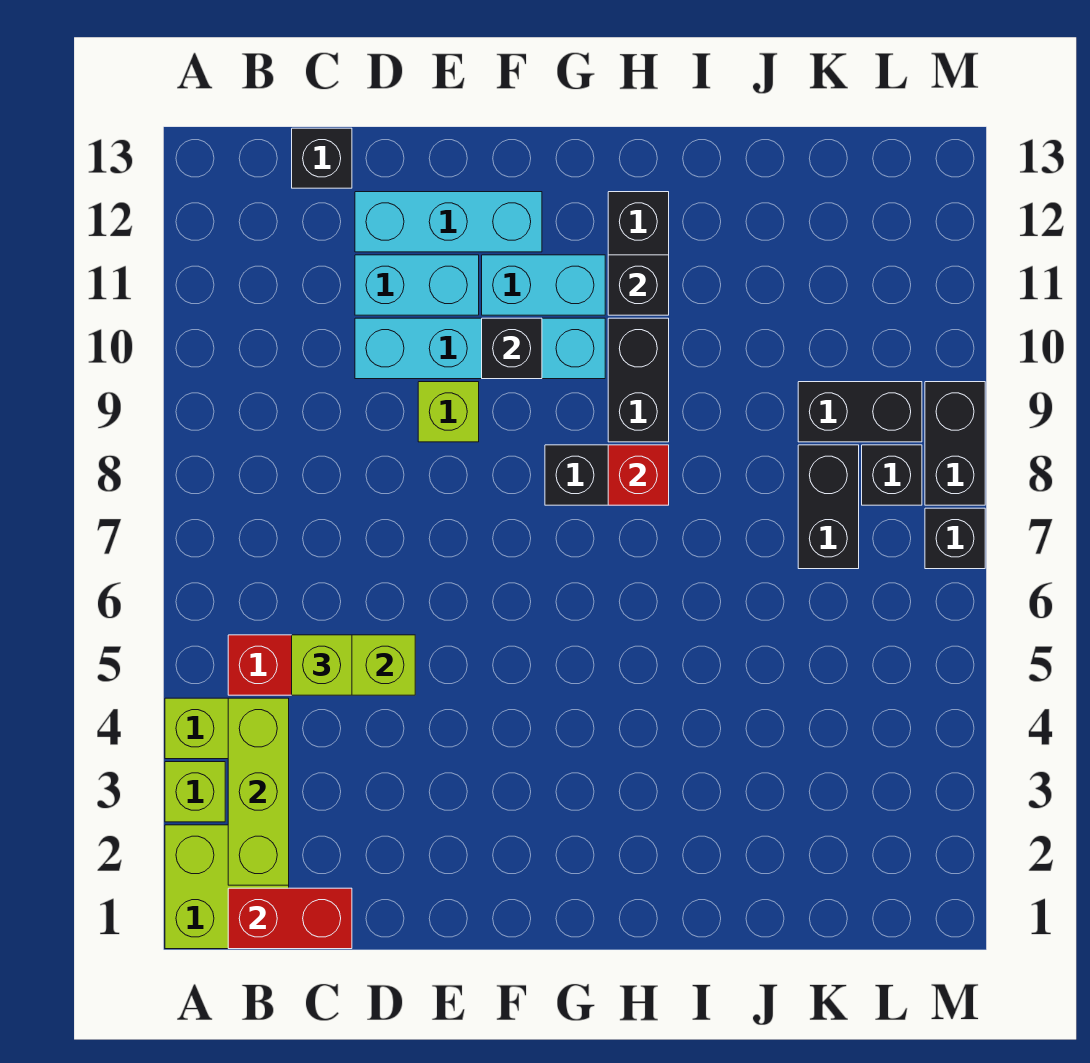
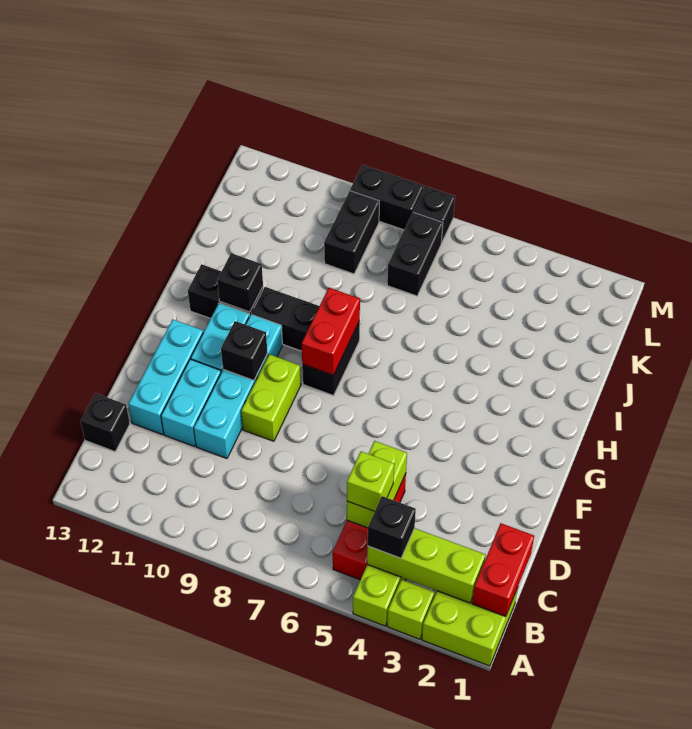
lime brick E9 level 1 -> lime brick E9:F9 level 1
red brick H8 level 2 -> red brick G8:H8 level 2
black brick K7:K8 level 1 -> black brick K7:L7 level 1
black brick L8 level 1 -> black brick B4 level 3

